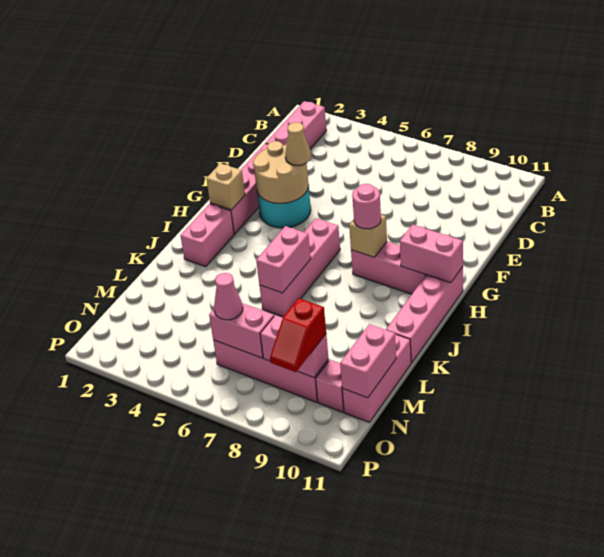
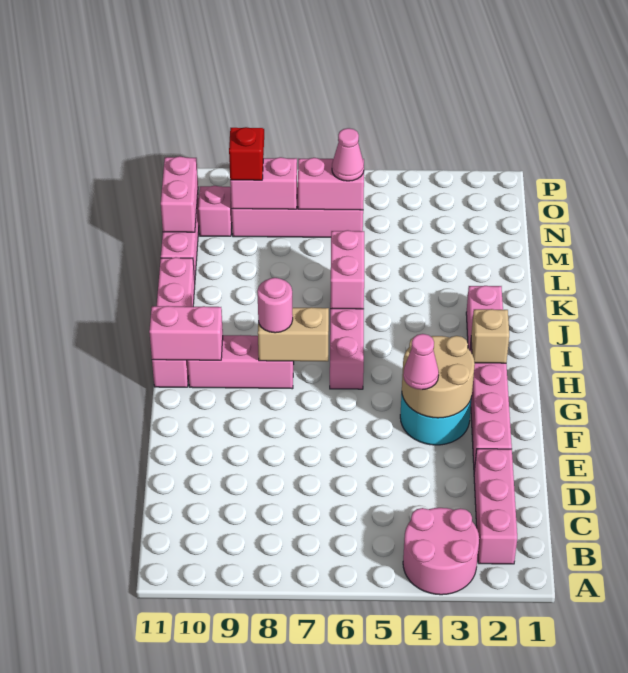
none -> pink round brick A3:B4 level 1
tan cone F4 level 3 -> pink cone F4 level 3
tan brick H8 level 2 -> tan brick H7:H8 level 2

